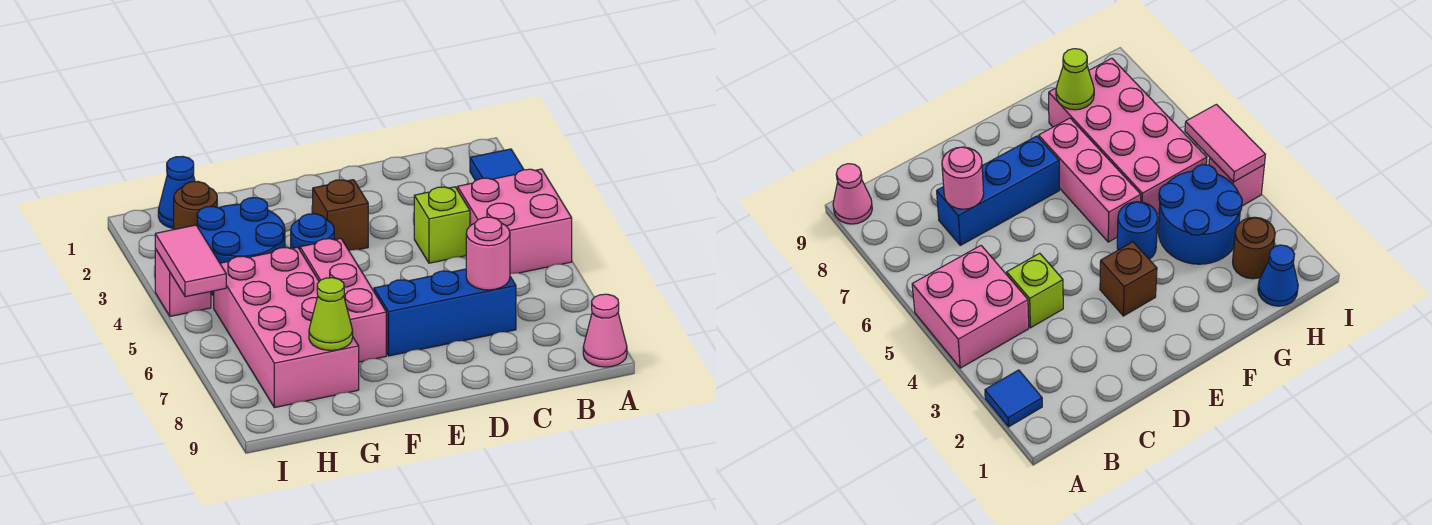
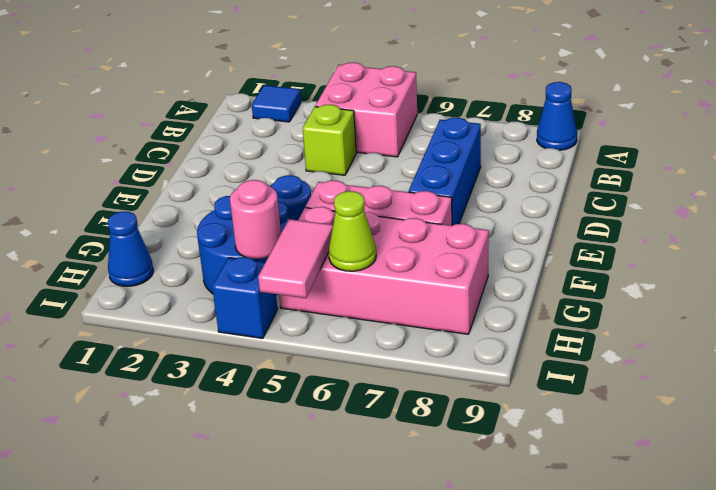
pink cone A9 level 1 -> blue cone A9 level 1
pink round brick C7 level 2 -> pink round brick H4 level 2
brown brick E3 level 1 -> none
lime cone G8 level 2 -> lime cone H6 level 2
brown round brick H2 level 1 -> none
pink brick I4 level 1 -> blue brick I4 level 1
pink tile I4:I5 level 2 -> pink tile H5:I5 level 2

